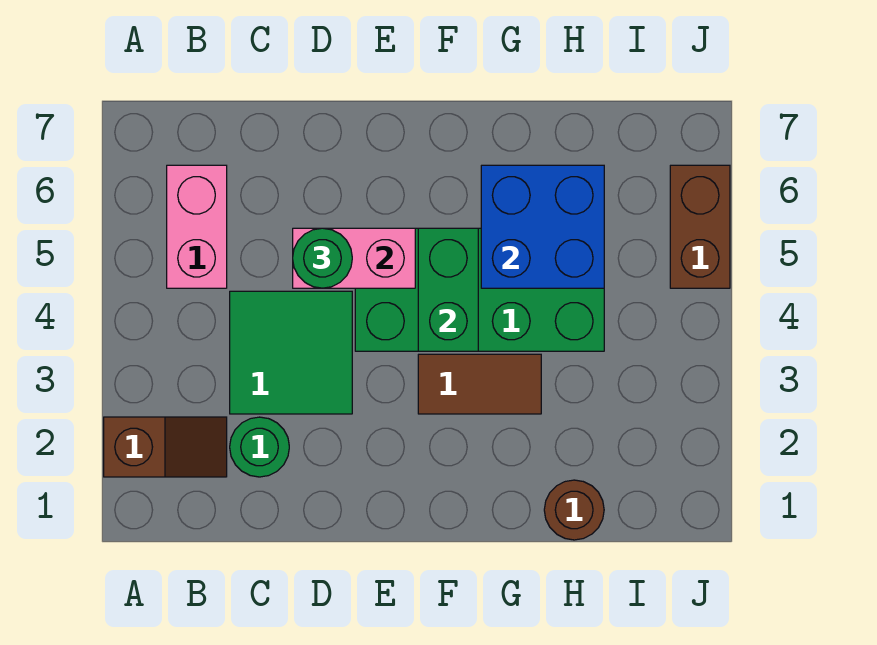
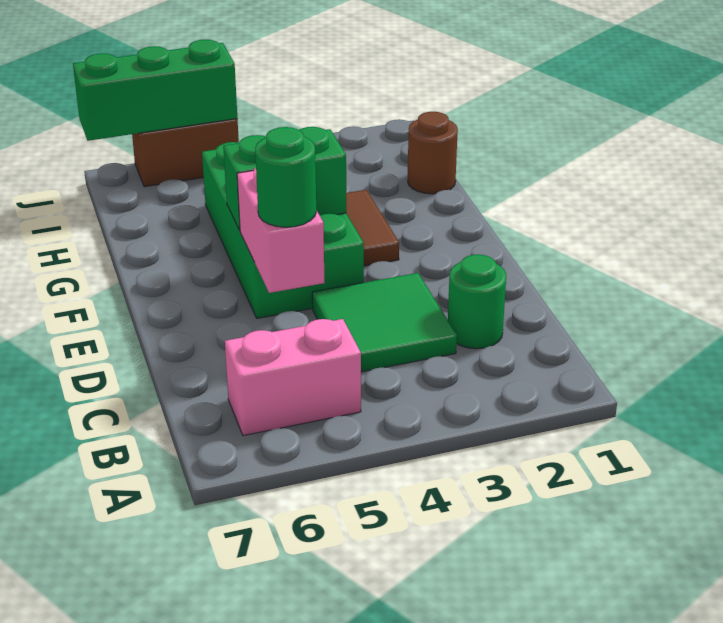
brown slope A2:B2 level 1 top A -> none
blue brick G5:H6 level 2 -> none
none -> green brick J5:J7 level 2

